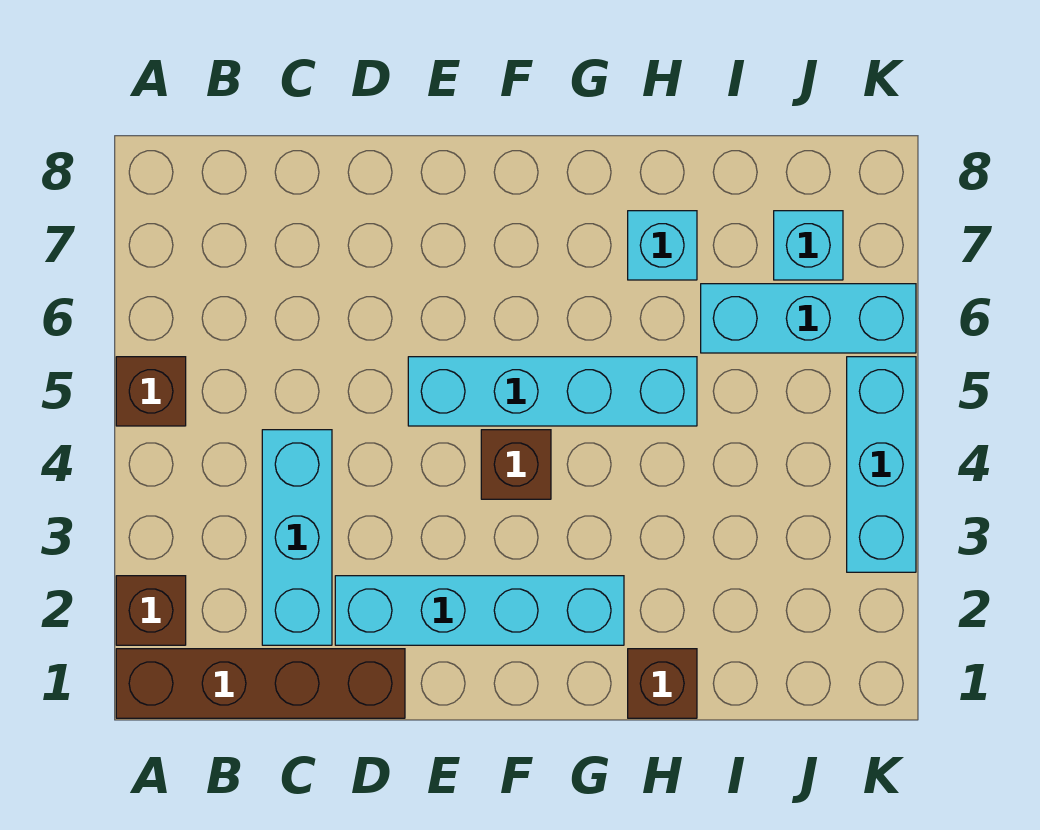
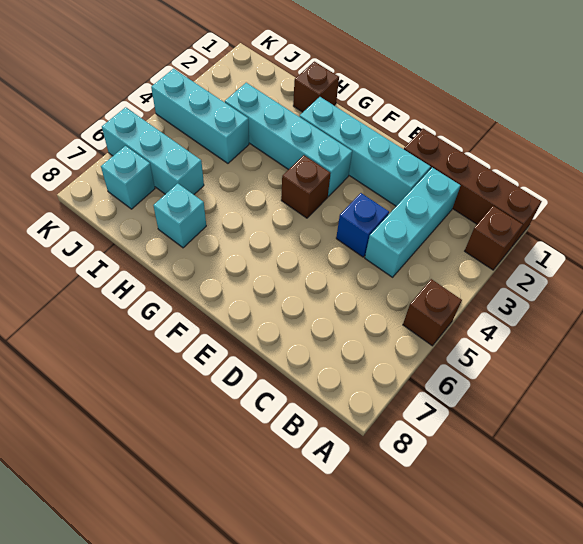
none -> blue brick D4 level 1
cyan brick E5:H5 level 1 -> cyan brick F3:I3 level 1
cyan brick K3:K5 level 1 -> cyan brick I4:K4 level 1

